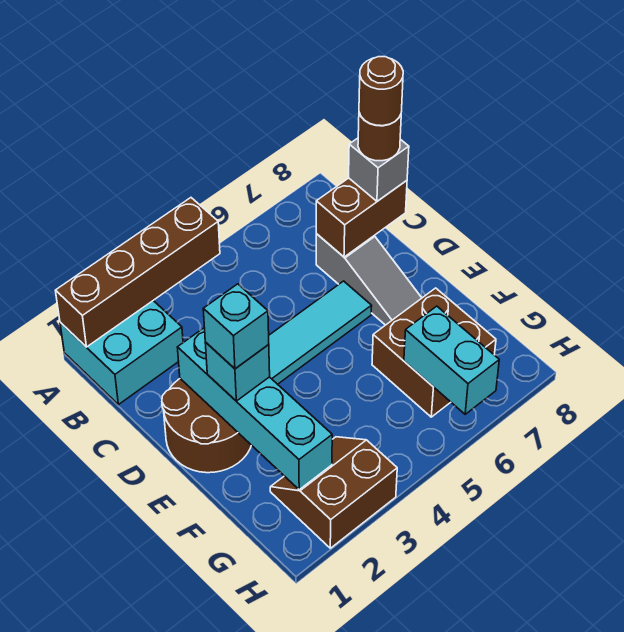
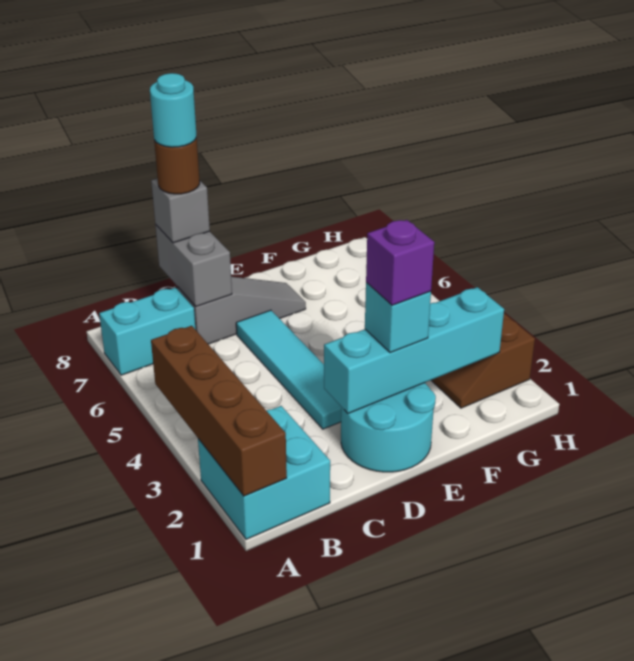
brown brick C7:C8 level 2 -> grey brick C7:C8 level 2
brown round brick C8 level 5 -> cyan round brick C8 level 5
brown round brick D1:E2 level 1 -> cyan round brick D1:E2 level 1
cyan brick E2 level 4 -> purple brick E2 level 4
brown brick F6:G7 level 1 -> none
cyan brick G6:H6 level 2 -> cyan brick A7:B7 level 1

